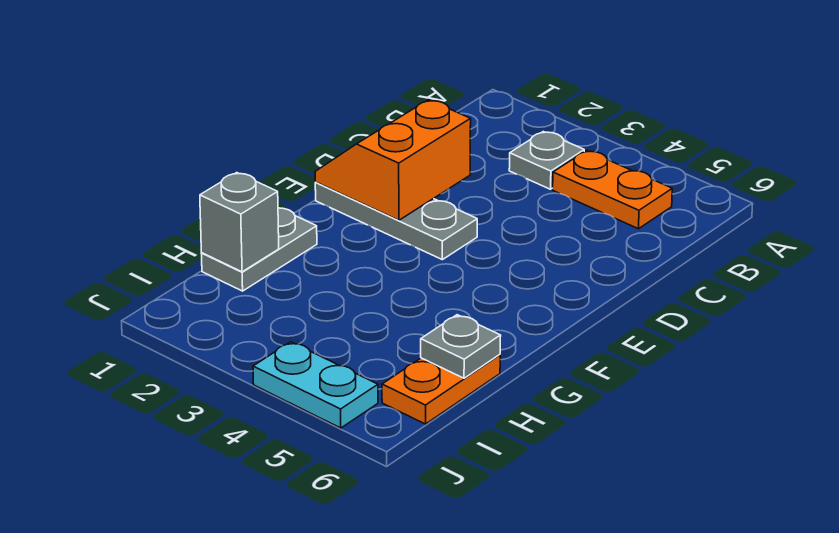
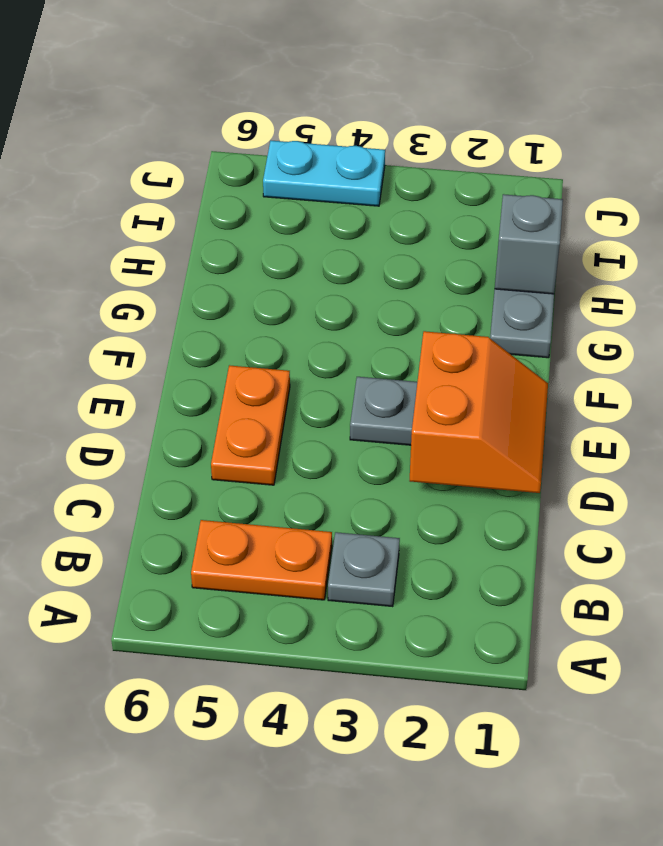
orange plate H6:I6 level 1 -> orange plate D5:E5 level 1
grey plate H6 level 2 -> none

